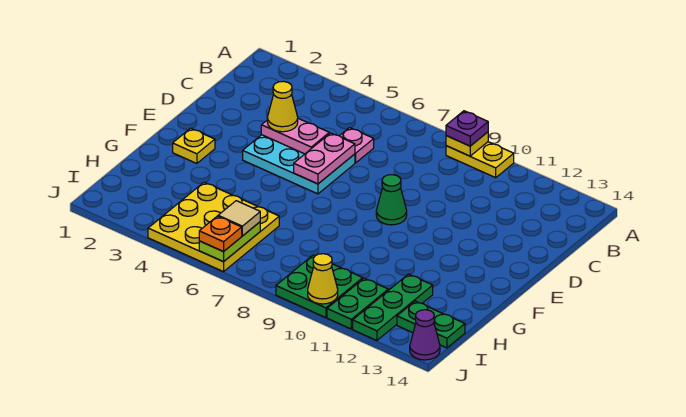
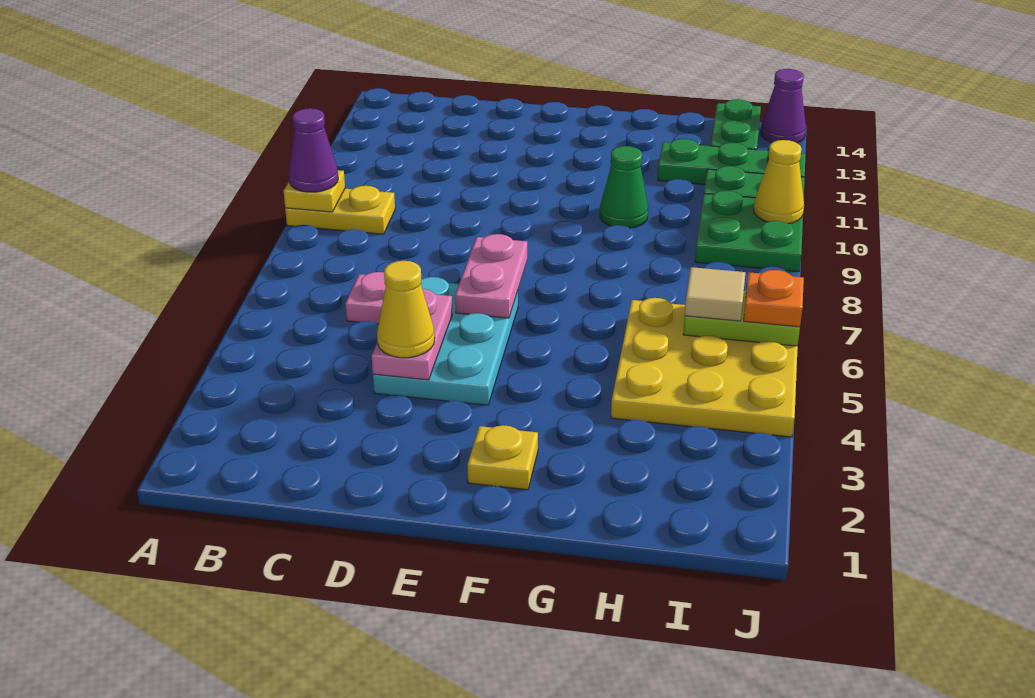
yellow plate A9:A10 level 1 -> yellow plate A9:B9 level 1
purple plate A9 level 3 -> purple cone A9 level 3
pink plate D6:E6 level 2 -> pink plate E6:E7 level 2
green cone E9 level 1 -> green cone G10 level 1

